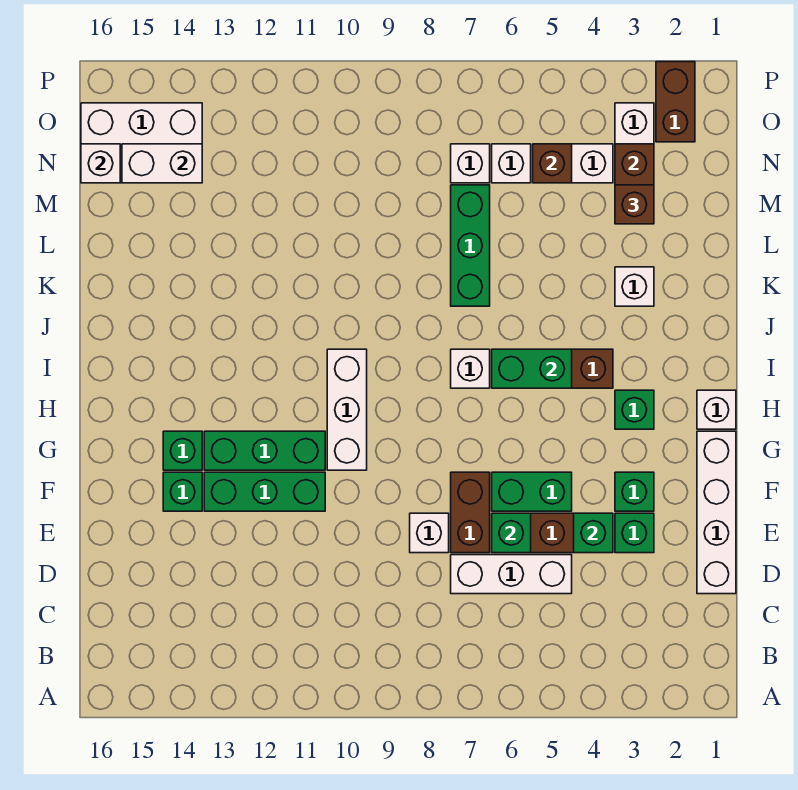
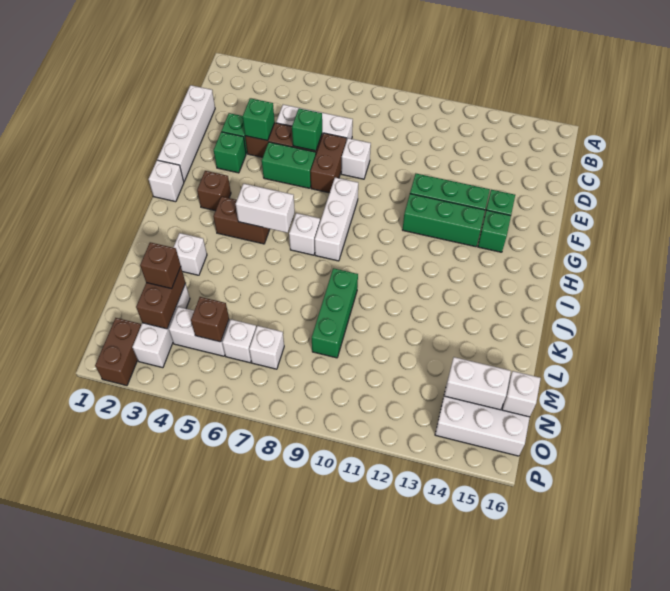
white brick G10:I10 level 1 -> white brick G8:I8 level 1
green brick H3 level 1 -> brown brick H3 level 1
green brick I5:I6 level 2 -> white brick I5:I6 level 2
green brick K7:M7 level 1 -> green brick K9:M9 level 1

